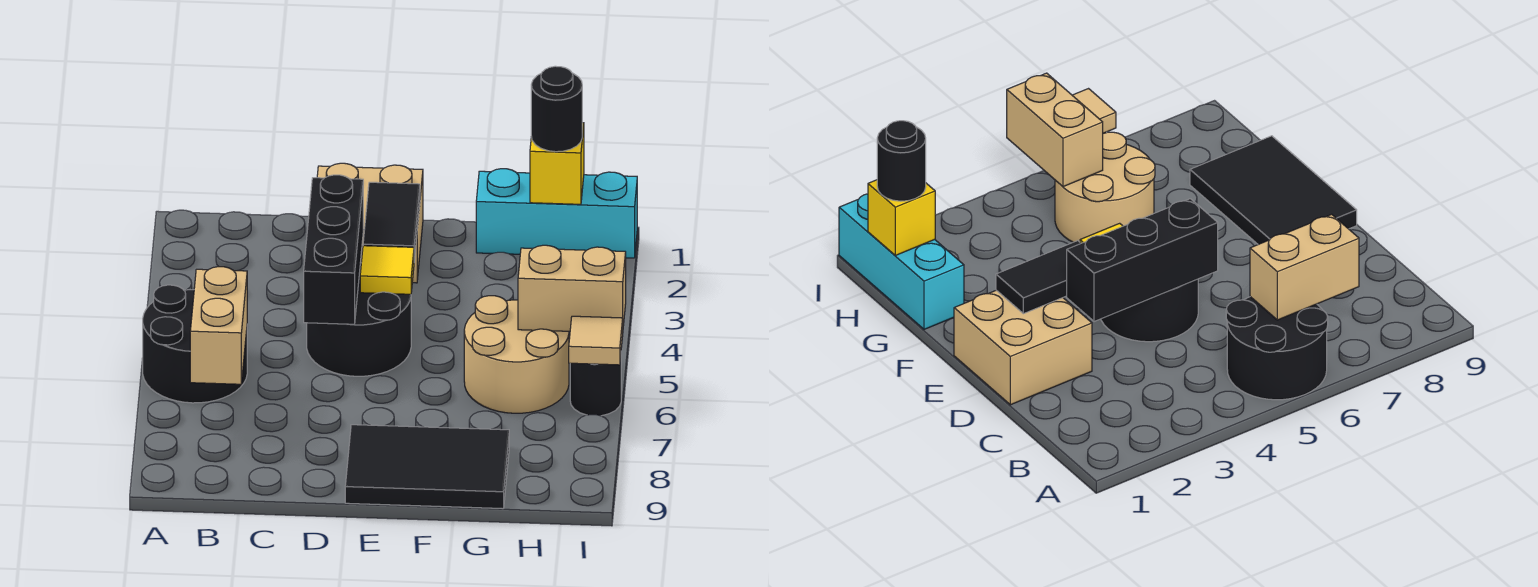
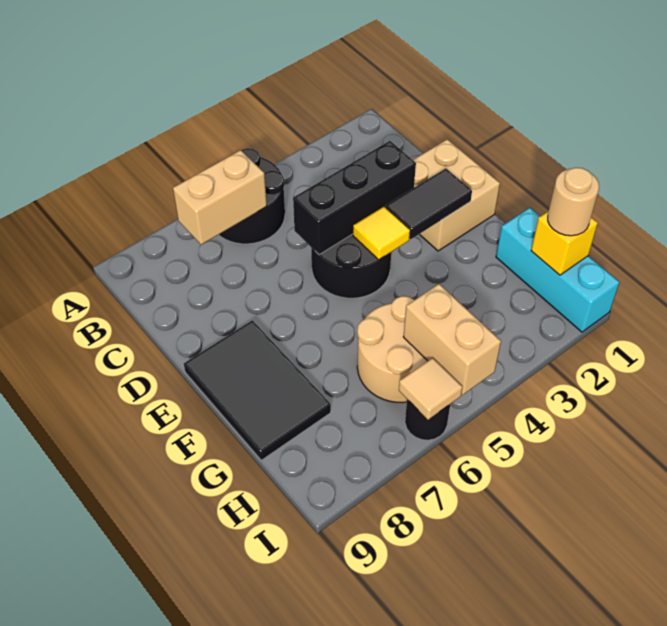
black round brick H1 level 3 -> tan round brick H1 level 3

